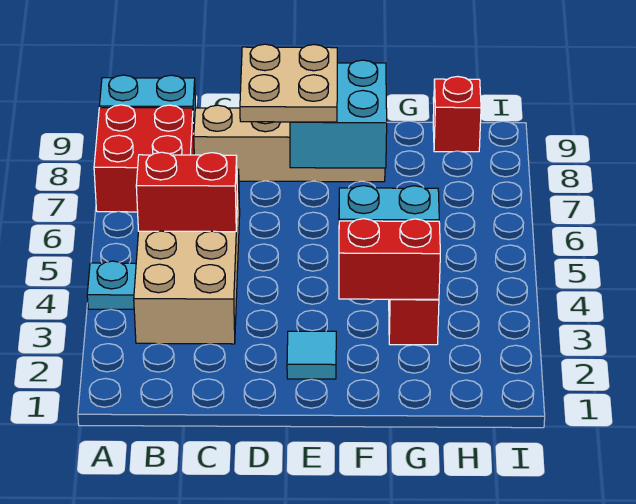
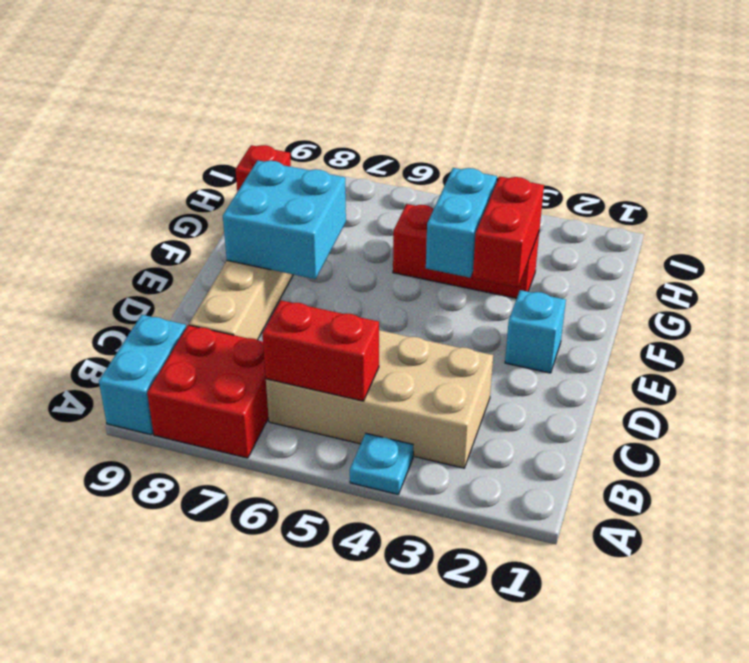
red brick B5:C5 level 2 -> red brick B5:B6 level 2
tan plate D7:E8 level 3 -> none
cyan tile E2 level 1 -> cyan brick E2 level 1

